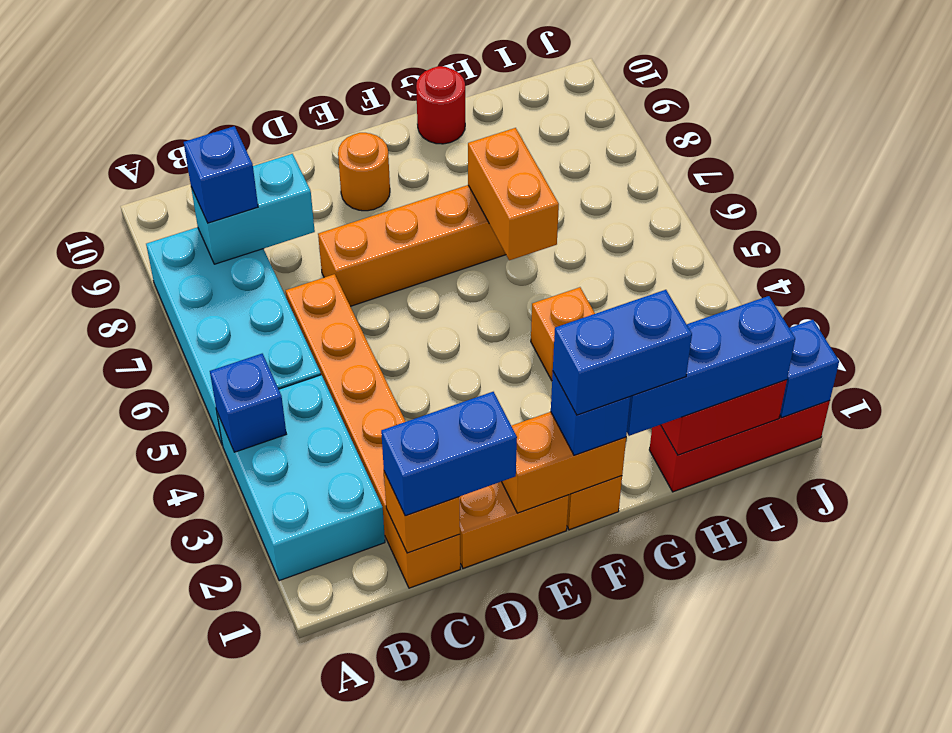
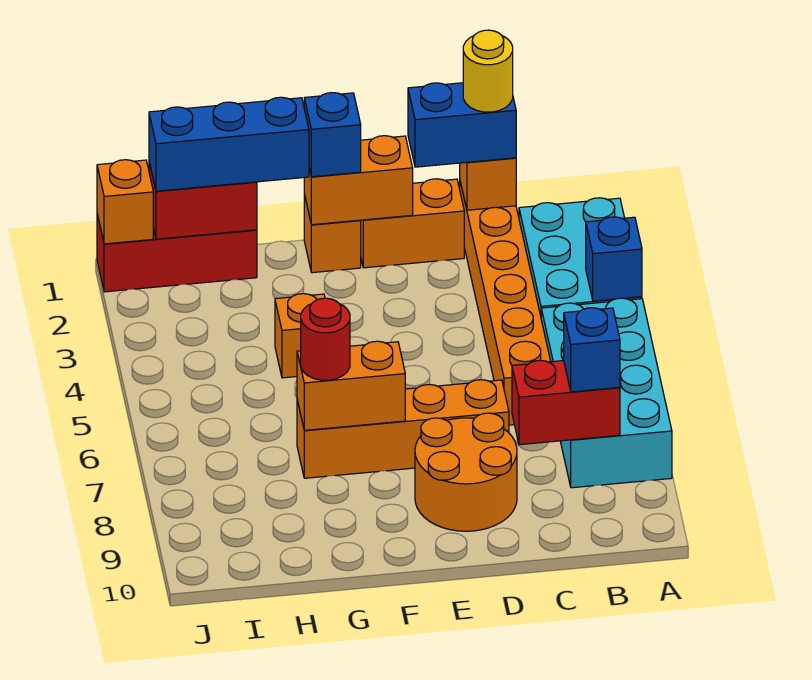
cyan brick B8:C8 level 2 -> red brick B8:C8 level 2
none -> yellow round brick C1 level 4
orange round brick E9 level 1 -> orange round brick D8:E9 level 1
blue brick F1:G1 level 4 -> none
orange brick G6:G7 level 2 -> orange brick F7:G7 level 2
red round brick G10 level 1 -> red round brick G7 level 3
blue brick J1 level 2 -> orange brick J1 level 2

